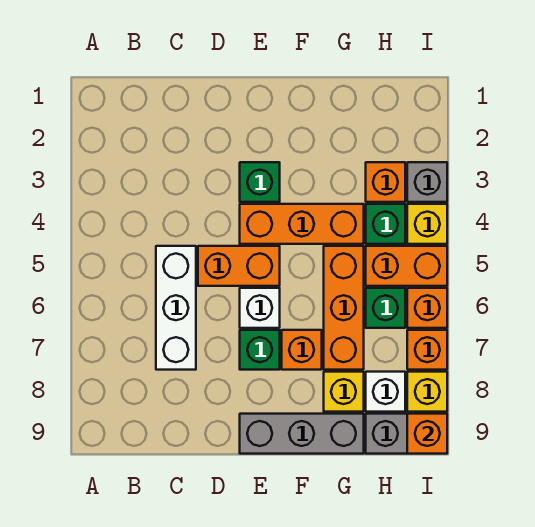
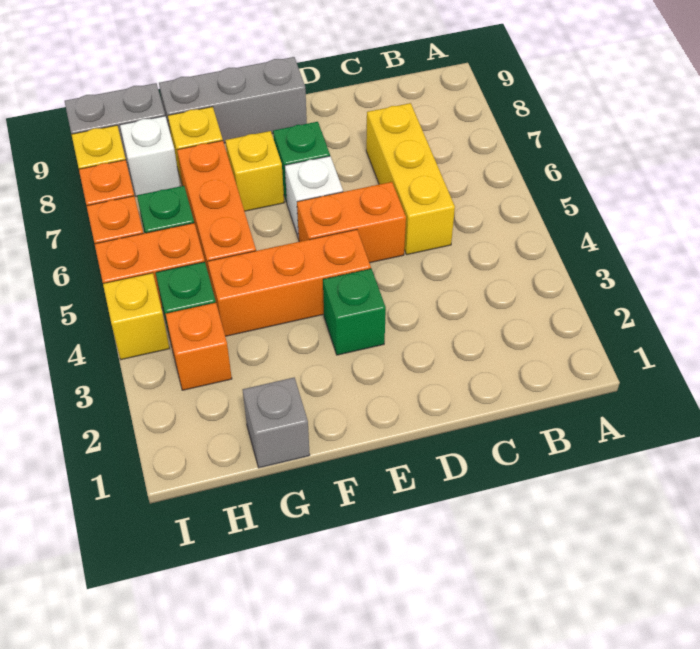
white brick C5:C7 level 1 -> yellow brick C5:C7 level 1
orange brick F7 level 1 -> yellow brick F7 level 1
grey brick I3 level 1 -> grey brick G1 level 1
orange brick I9 level 2 -> none

